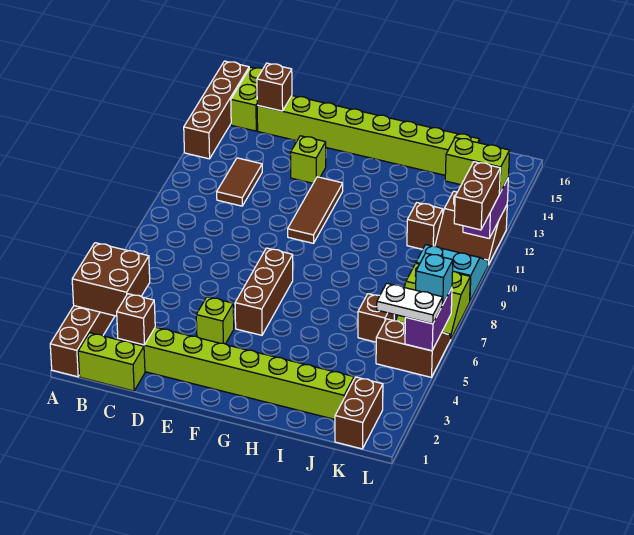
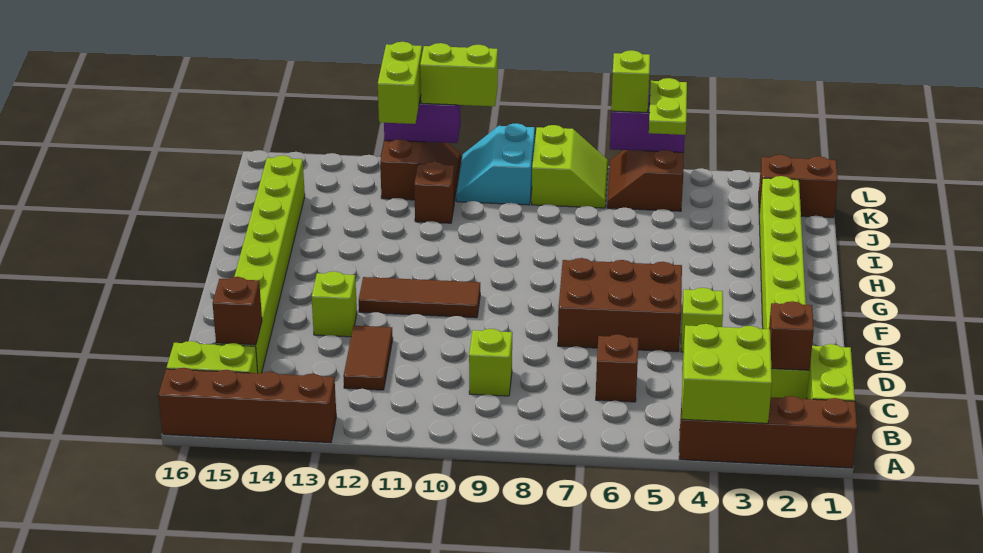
brown brick A3:B4 level 2 -> lime brick A3:B4 level 2
none -> lime brick C9 level 1
brown tile C11:C12 level 1 -> brown tile C12:D12 level 1
brown brick F5:F7 level 1 -> brown brick E5:F7 level 1
brown brick J6 level 1 -> brown brick C6 level 1
white plate K5:L5 level 3 -> lime plate K5:L5 level 3
cyan brick L6 level 3 -> lime brick L6 level 3
brown brick L10:L11 level 3 -> lime brick L10:L11 level 3

